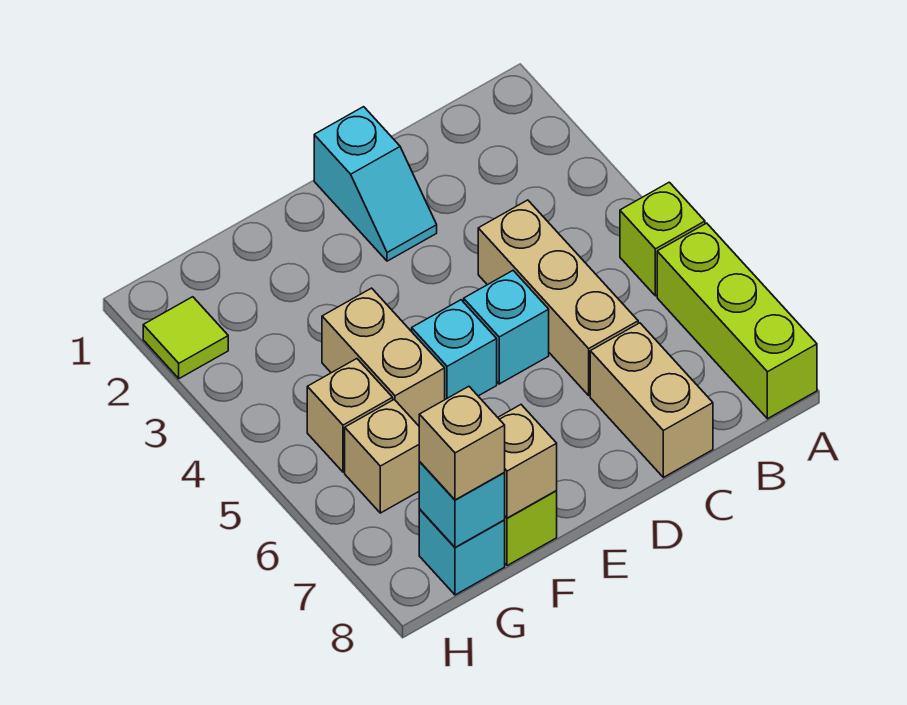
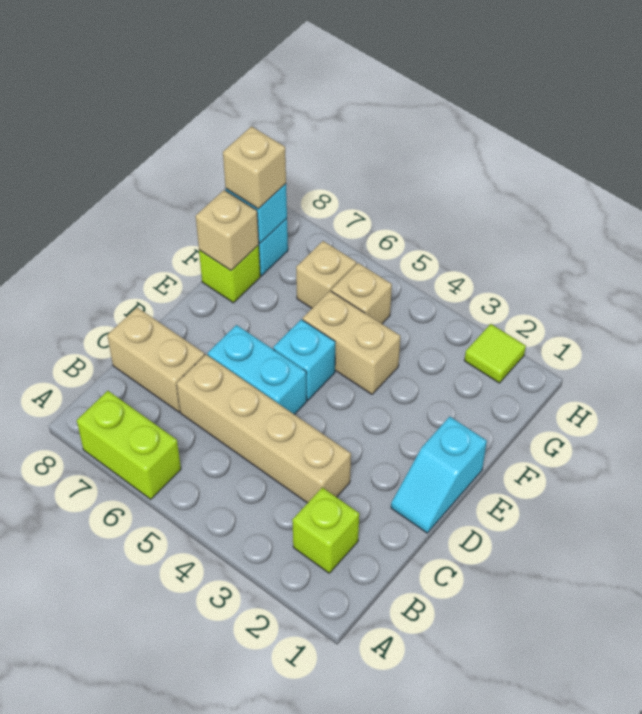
lime brick A5 level 1 -> lime brick B2 level 1
lime brick A6:A8 level 1 -> lime brick A6:A7 level 1
tan brick C4:C6 level 1 -> tan brick C3:C6 level 1
cyan slope D1:D2 level 1 top 1 -> cyan slope D1:E1 level 1 top E
cyan brick D5 level 1 -> cyan brick D5:D6 level 1

